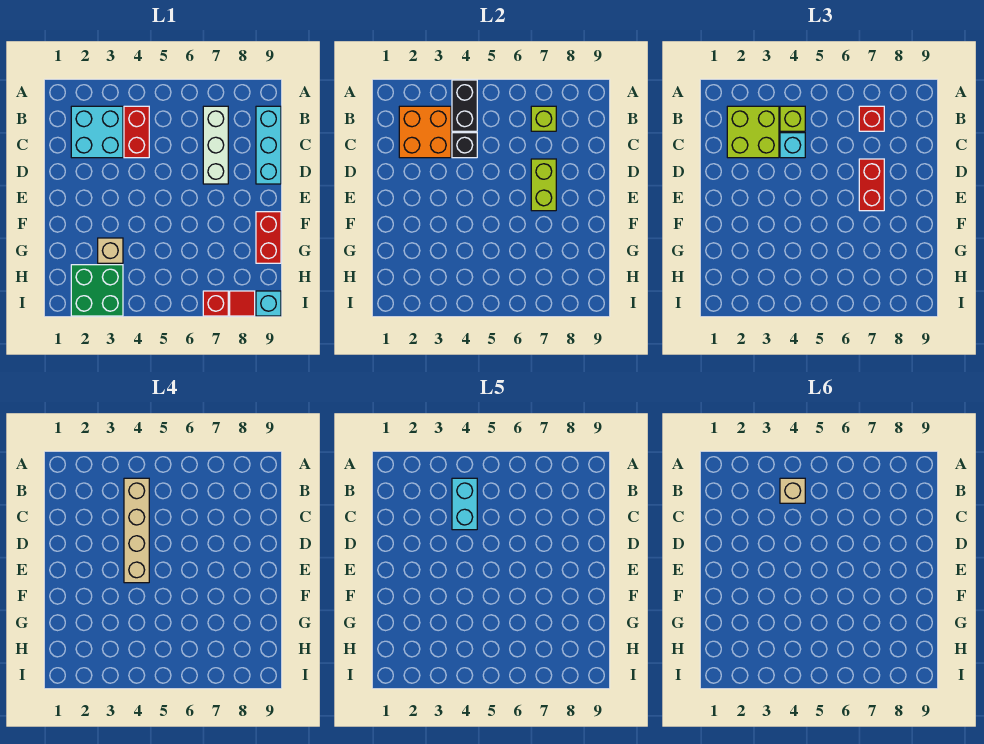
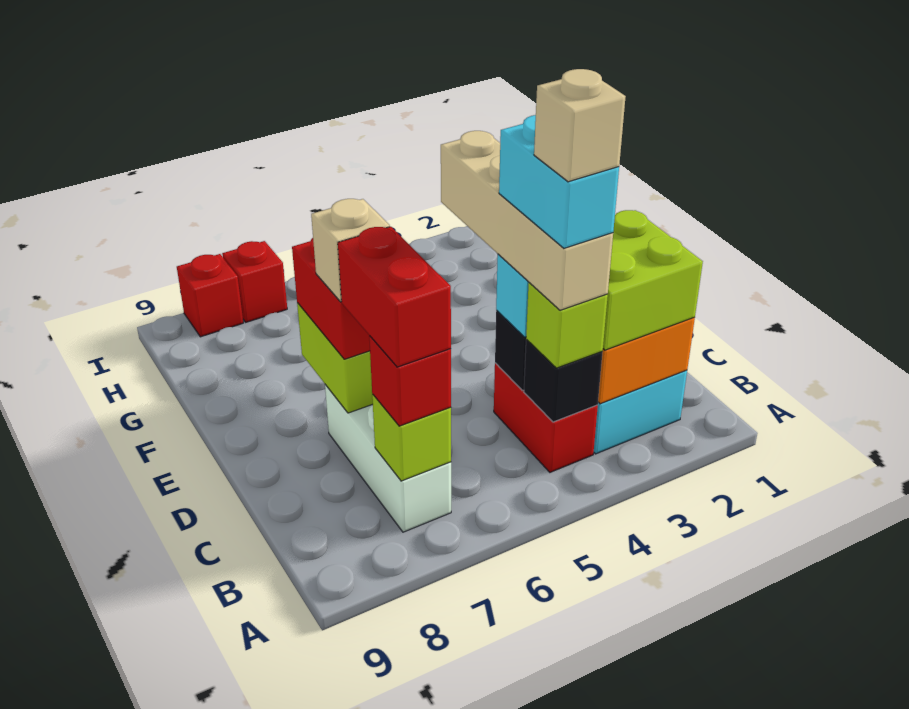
black brick A4:B4 level 2 -> black brick B4 level 2
cyan brick B9:D9 level 1 -> none
red brick F9:G9 level 1 -> red brick B7:C7 level 4
tan brick G3 level 1 -> tan brick D7 level 4
green brick H2:I3 level 1 -> none
red tile I8 level 1 -> red brick I8 level 1
cyan brick I9 level 1 -> none

